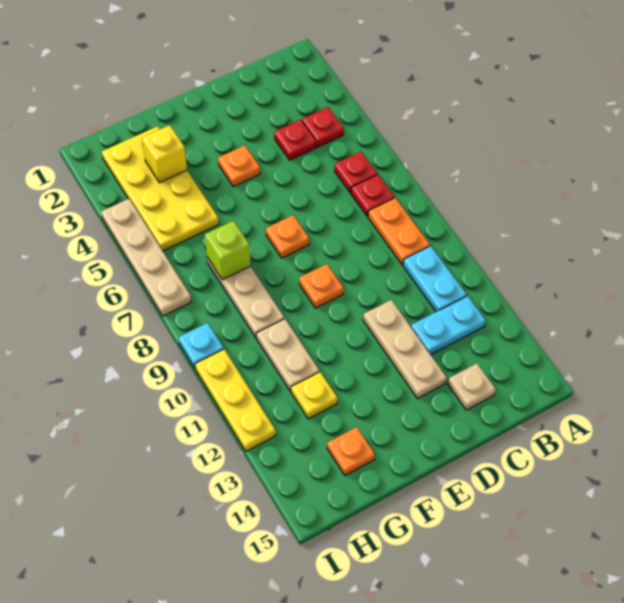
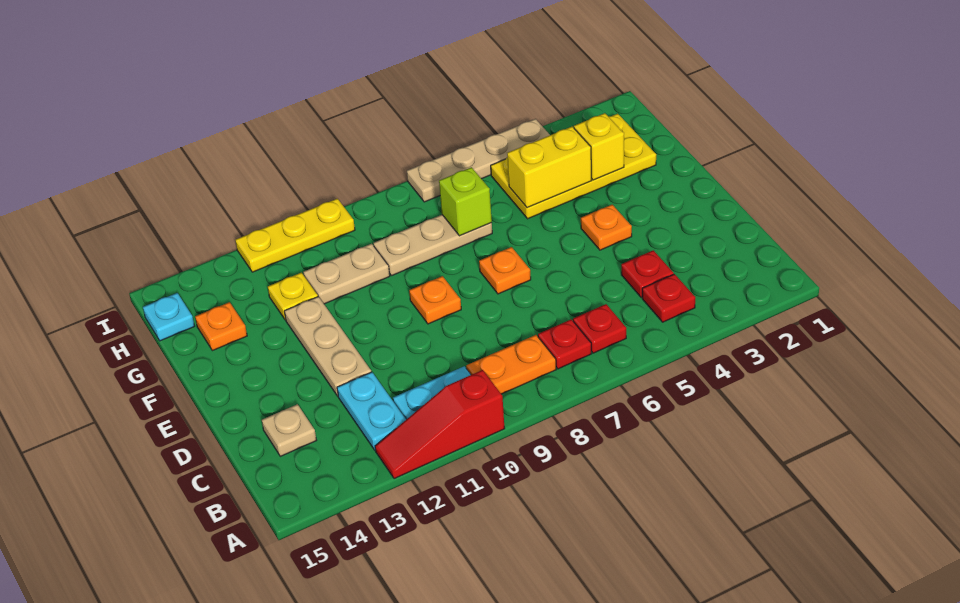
none -> red slope A10:A12 level 1 top 10
tan plate D11:D13 level 1 -> tan plate D12:F12 level 1
none -> yellow brick G4:G5 level 2
cyan plate I9 level 1 -> cyan plate H15 level 1

